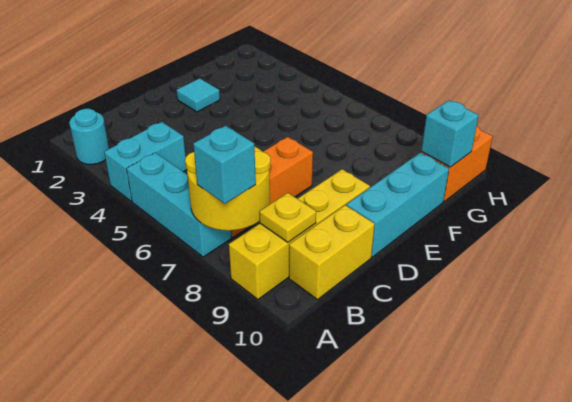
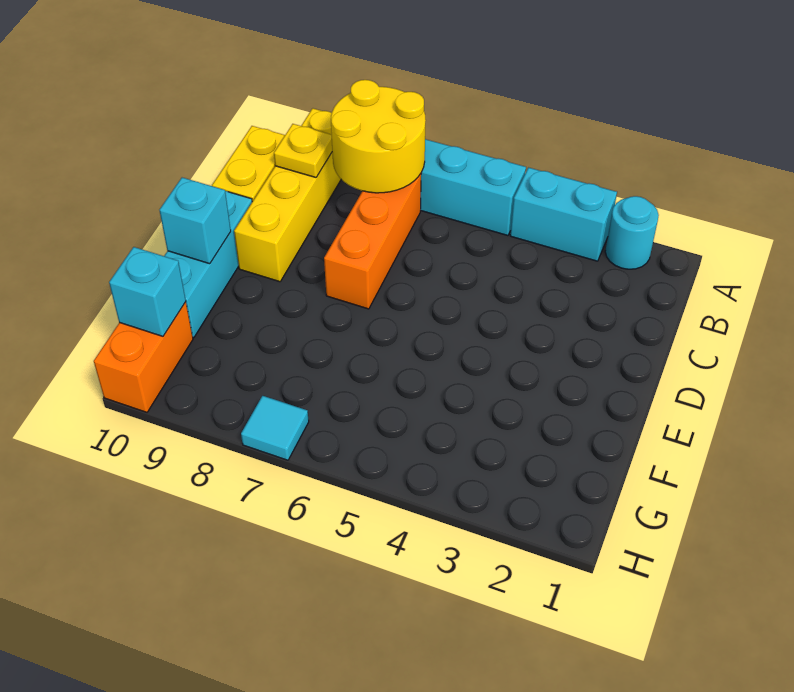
cyan brick A4:B4 level 1 -> cyan brick A3:A4 level 1
cyan brick A8 level 3 -> cyan brick E10 level 2
cyan tile E2 level 1 -> cyan tile H7 level 1

